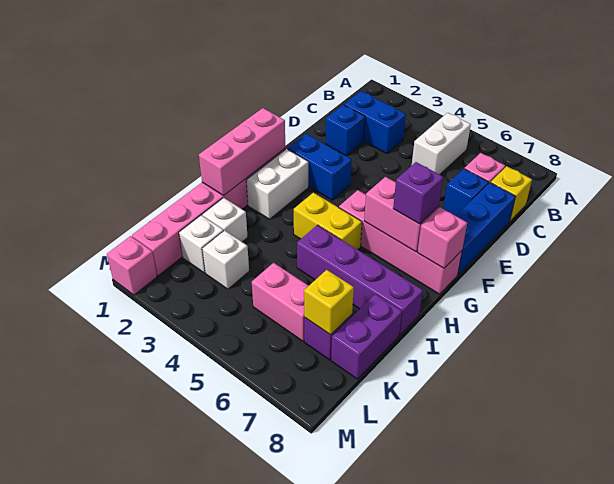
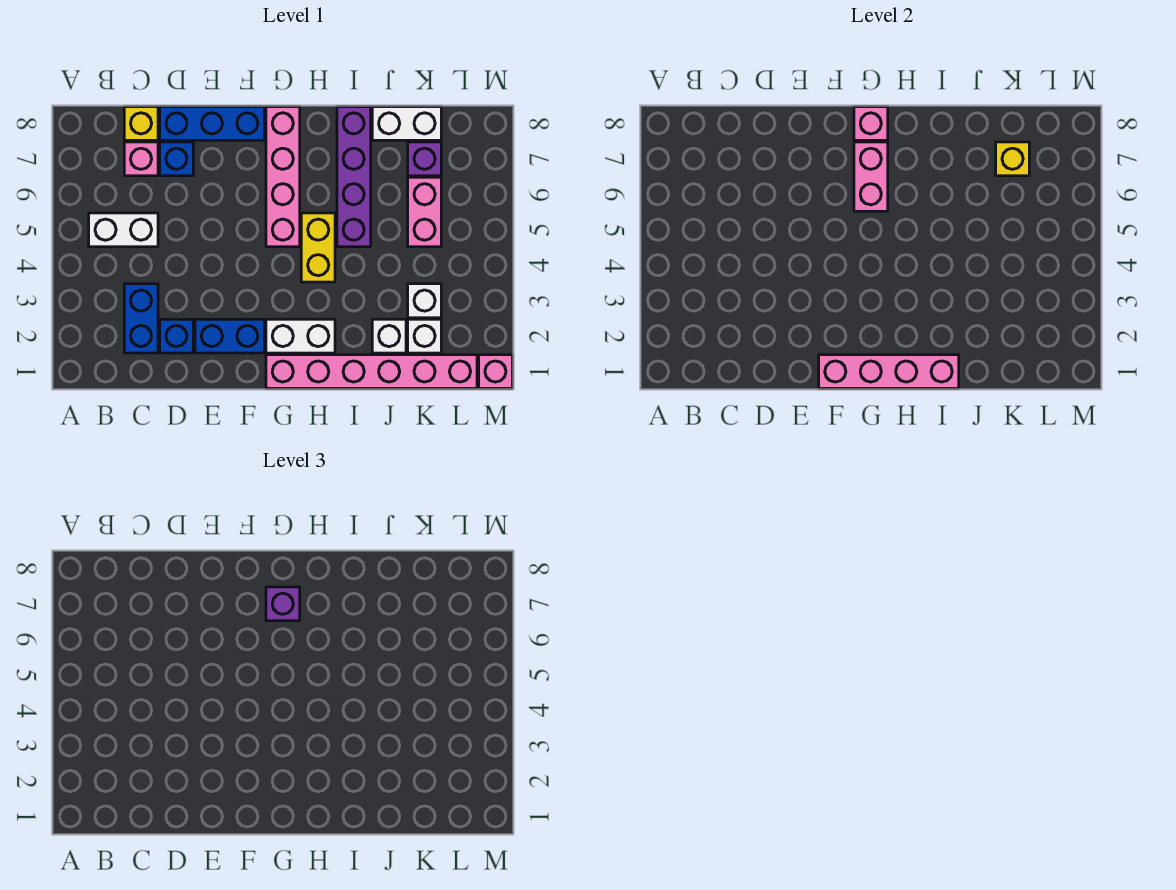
blue brick F2:F3 level 1 -> blue brick E2:F2 level 1
pink brick G1:I1 level 2 -> pink brick F1:I1 level 2
purple brick J8:K8 level 1 -> white brick J8:K8 level 1

